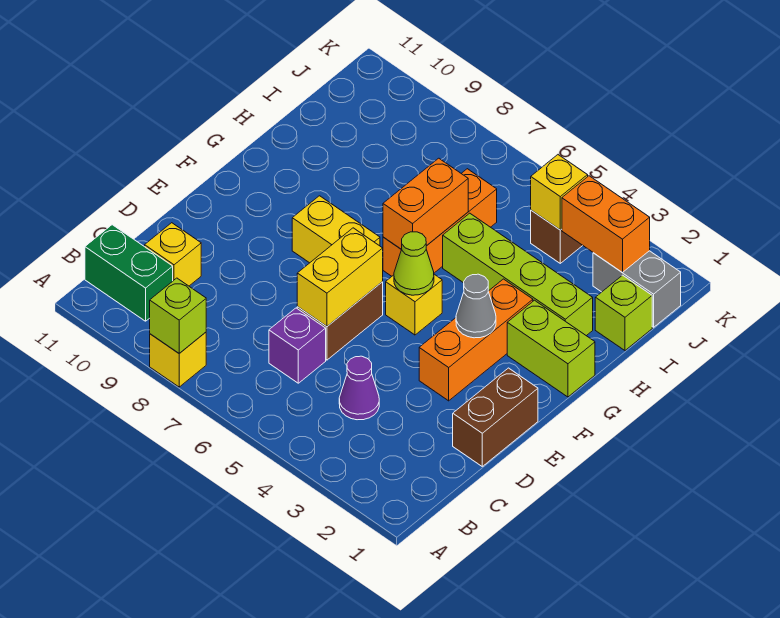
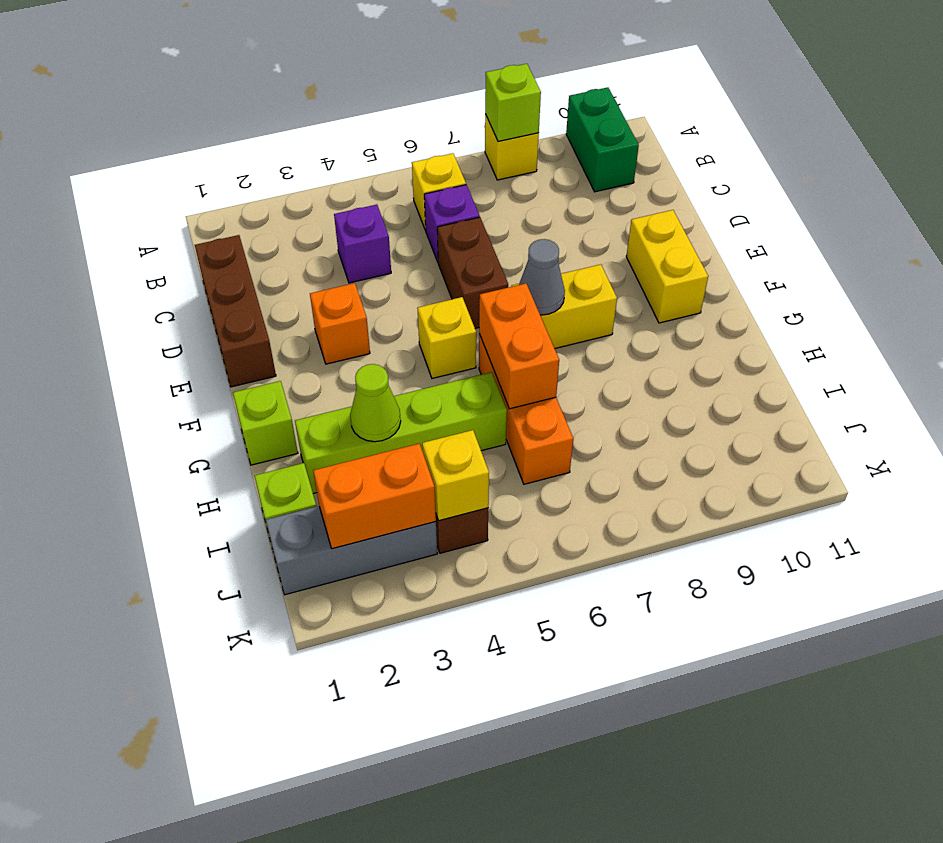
green brick B10:B11 level 1 -> green brick A10:B10 level 1
purple cone C4 level 1 -> purple brick C4 level 1
yellow brick C10 level 1 -> yellow brick B6 level 1
brown brick D1:E1 level 1 -> brown brick C1:E1 level 1
yellow brick D6:E6 level 2 -> yellow brick E10:F10 level 1
orange brick E3:G3 level 1 -> orange brick E3 level 1
grey cone F3 level 2 -> grey cone F7 level 2
lime cone F5 level 2 -> lime cone H3 level 2
lime brick G1:G2 level 1 -> lime brick G1 level 1
grey brick J1:J2 level 1 -> grey brick J1:J3 level 1

